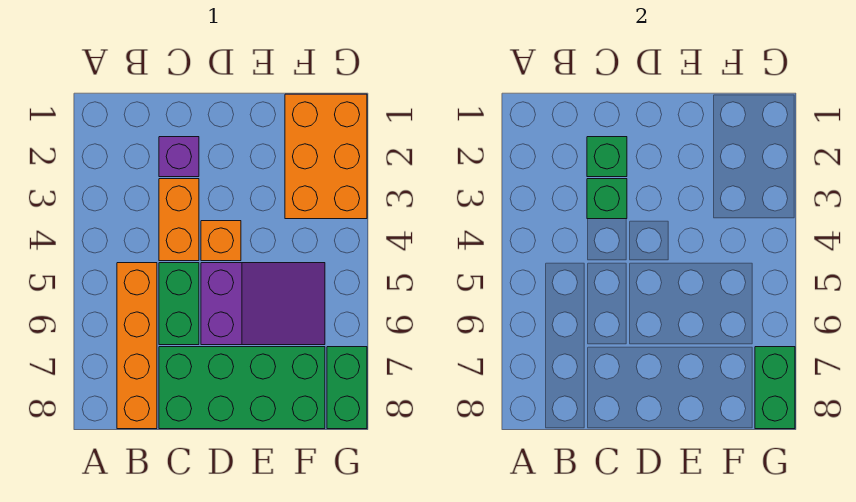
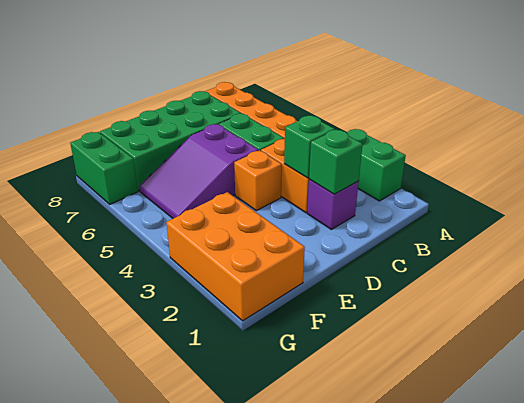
green brick G7:G8 level 2 -> green brick A2:A3 level 1

